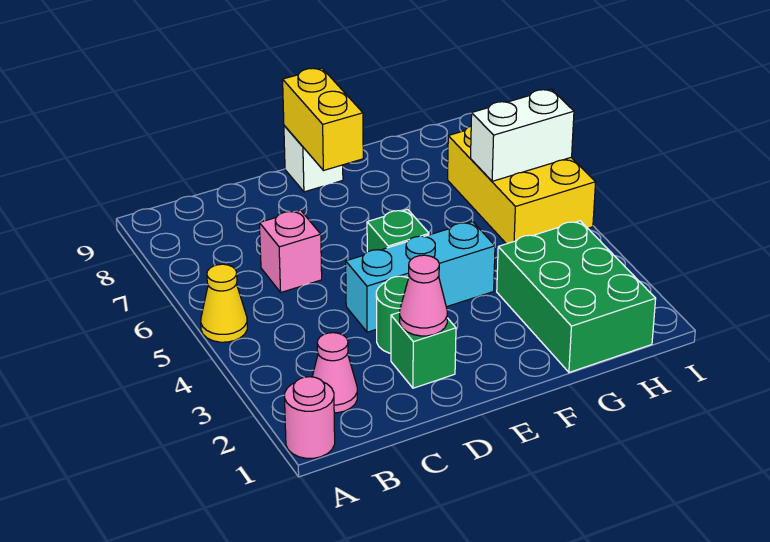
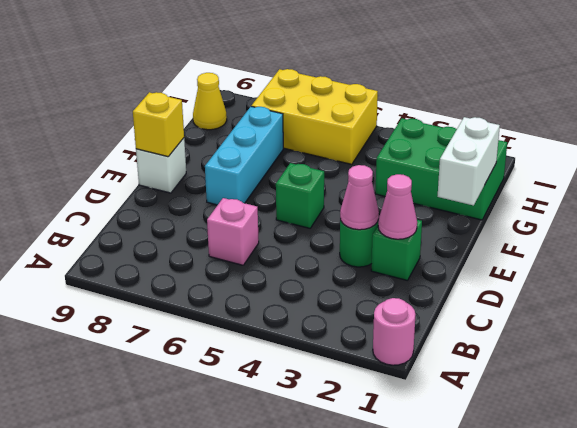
yellow cone A5 level 1 -> yellow cone H9 level 1
pink cone B2 level 1 -> pink cone D3 level 2
cyan brick D4:F4 level 1 -> cyan brick E7:G7 level 1
yellow brick E8:E9 level 2 -> yellow brick E9 level 2
white brick H6:I6 level 2 -> white brick F1:G1 level 2

